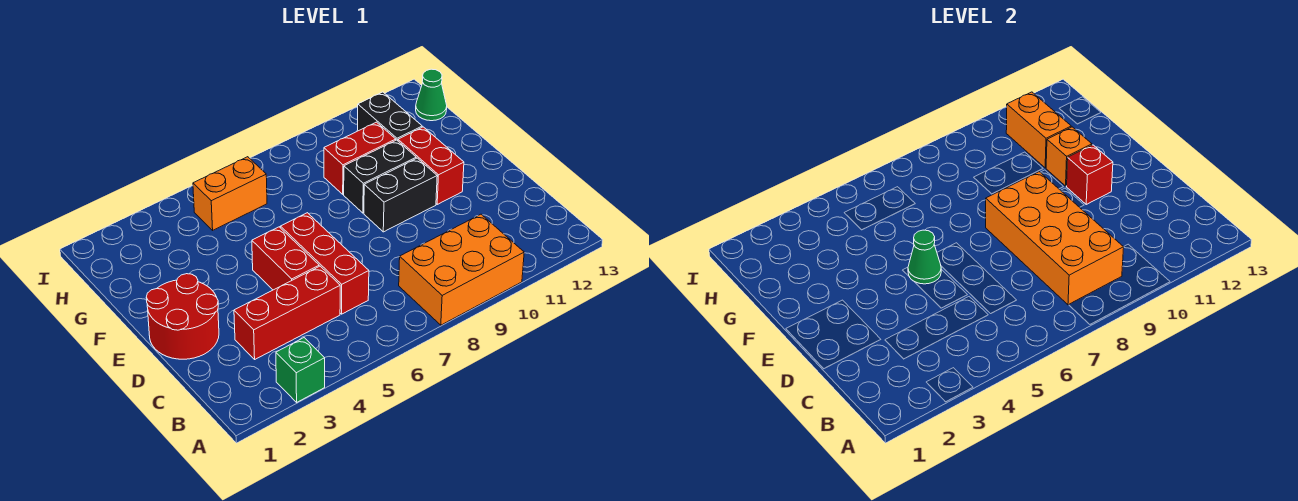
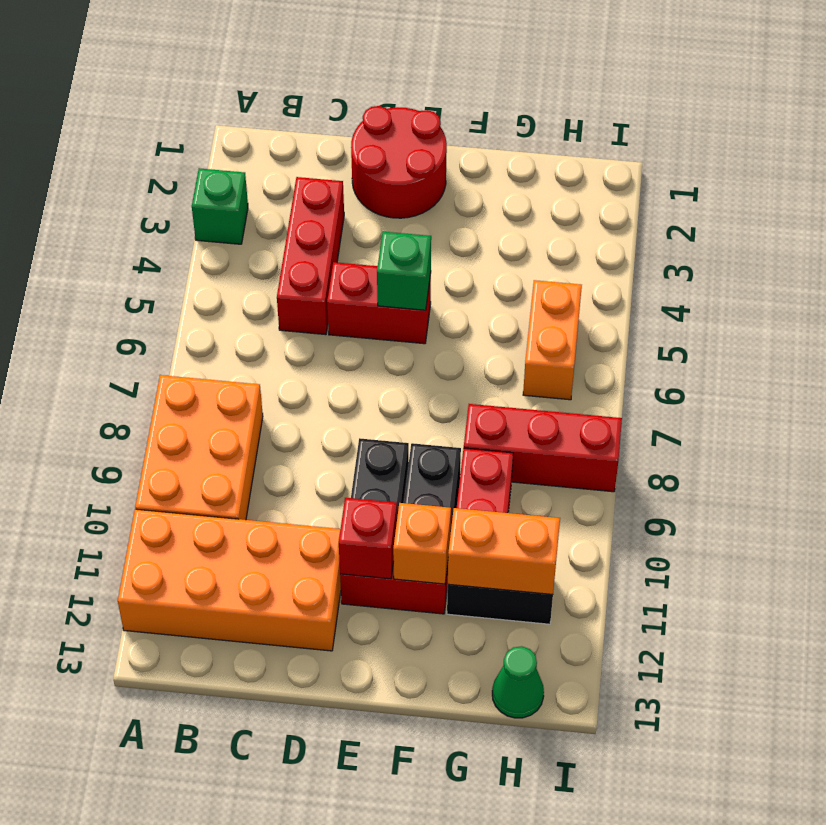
orange brick B8:E9 level 2 -> orange brick A11:D12 level 1
red brick C6:E6 level 1 -> red brick G8:I8 level 1
green cone E5 level 2 -> green brick E5 level 2

